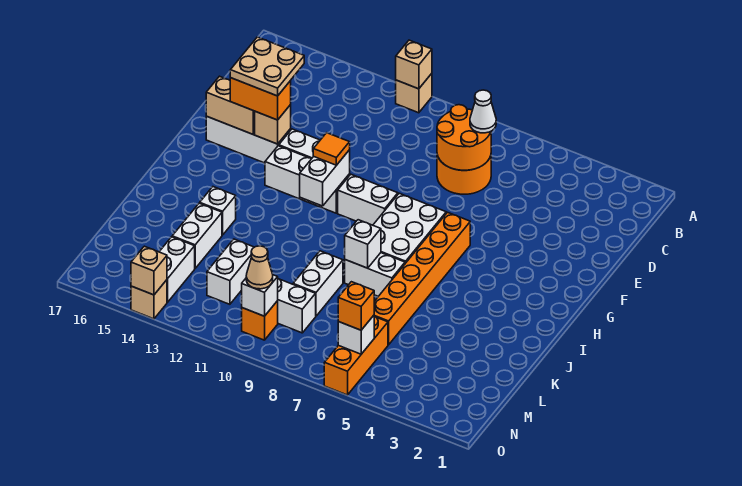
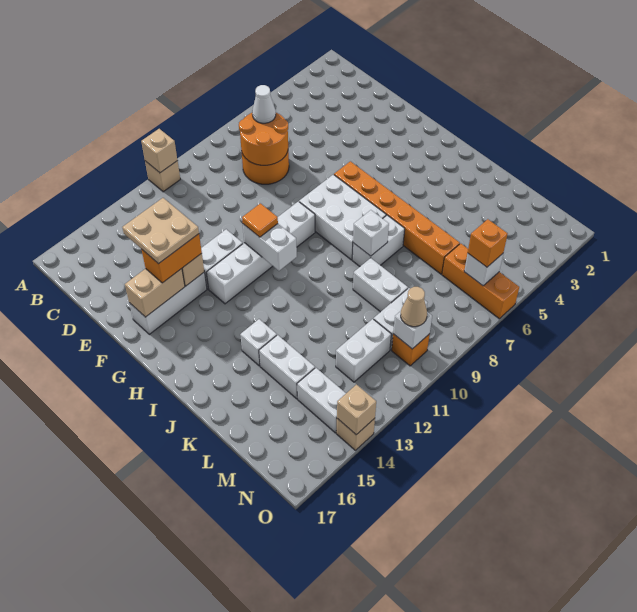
white brick L12:M12 level 1 -> white brick M11:M12 level 1

